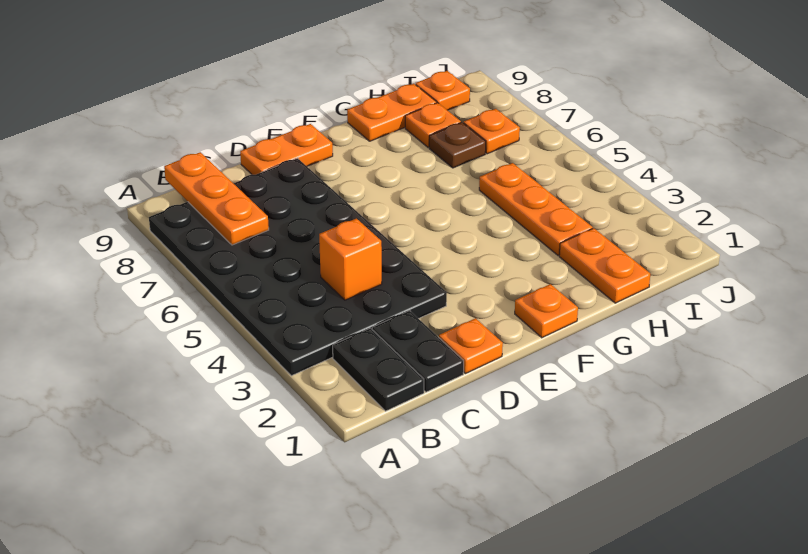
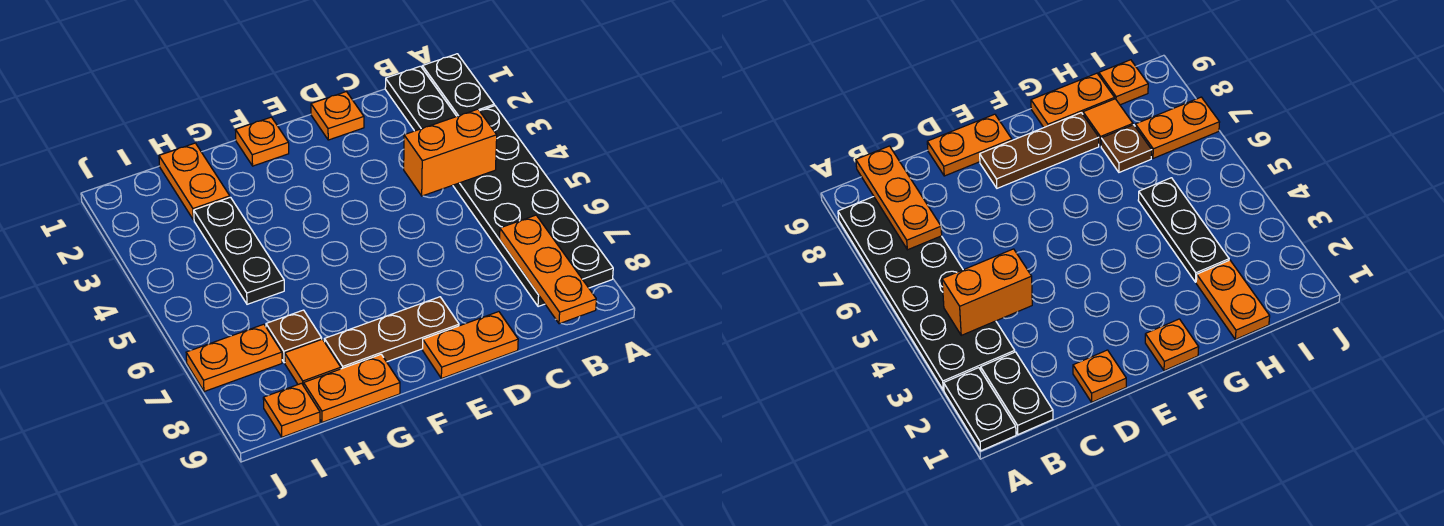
black plate A3:D8 level 1 -> black plate A3:B8 level 1
black plate C1:C2 level 1 -> black plate A1:A2 level 1
orange brick C4 level 2 -> orange brick B4:C4 level 2
none -> brown plate E8:G8 level 1
orange plate H3:H5 level 1 -> black plate H3:H5 level 1
orange plate H8 level 1 -> orange tile H8 level 1
orange plate I7 level 1 -> orange plate I7:J7 level 1

